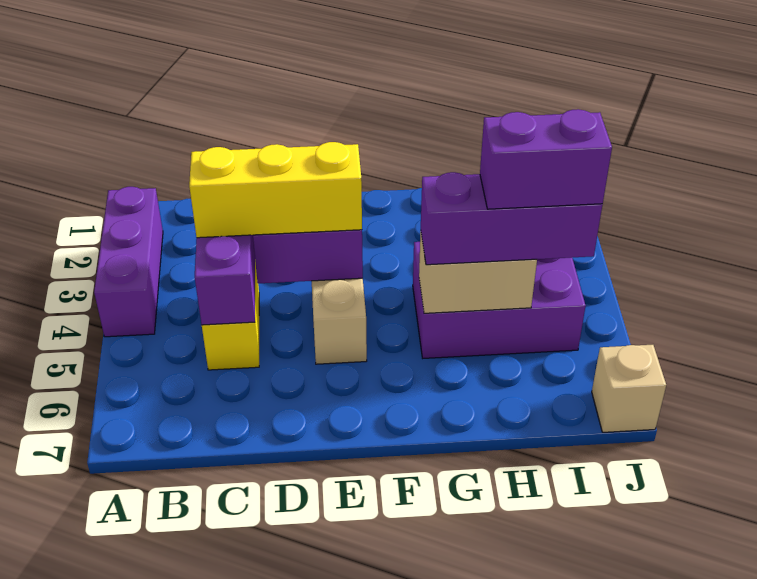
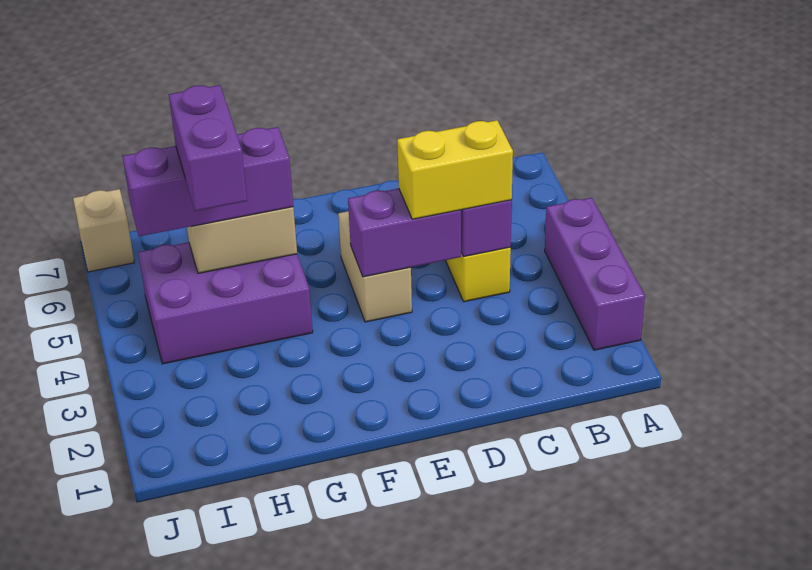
yellow brick C4:E4 level 3 -> yellow brick C4:D4 level 3
purple brick H5:I5 level 4 -> purple brick H4:H5 level 4

